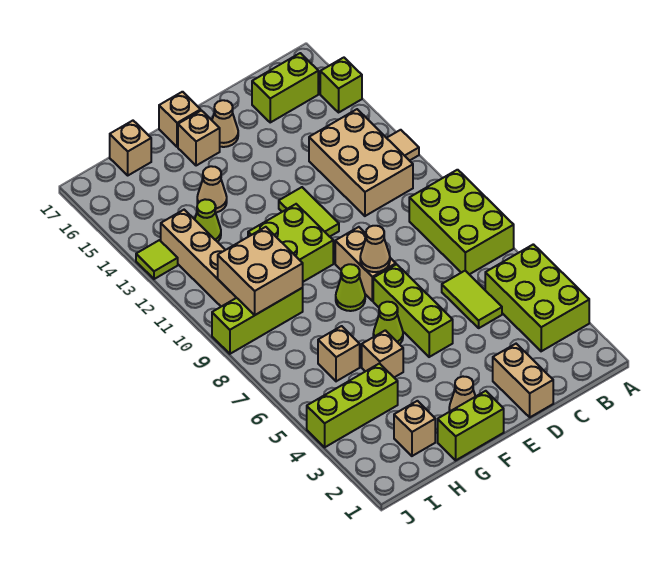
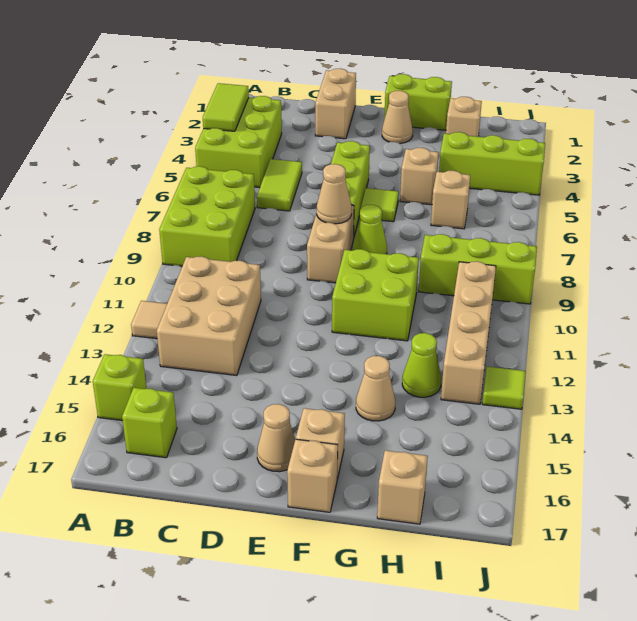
lime brick B16:C16 level 1 -> lime brick B16 level 1
lime tile E11:E12 level 1 -> lime tile A3:A4 level 2
lime cone F6 level 1 -> lime tile F6 level 1
tan brick H9:I10 level 2 -> none

